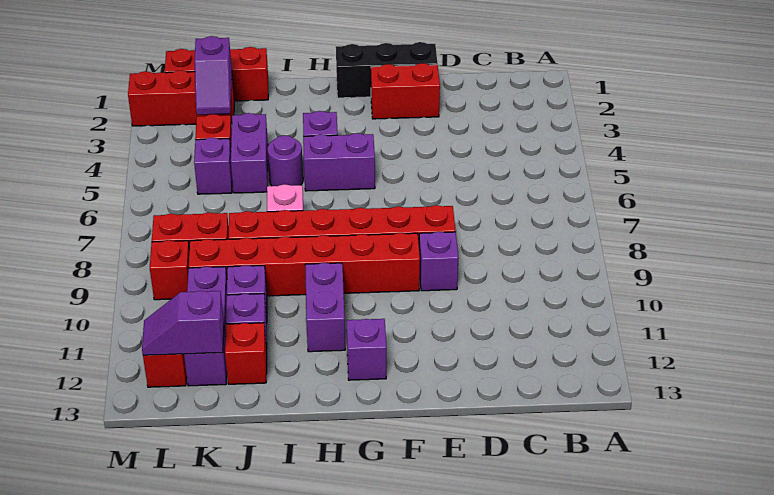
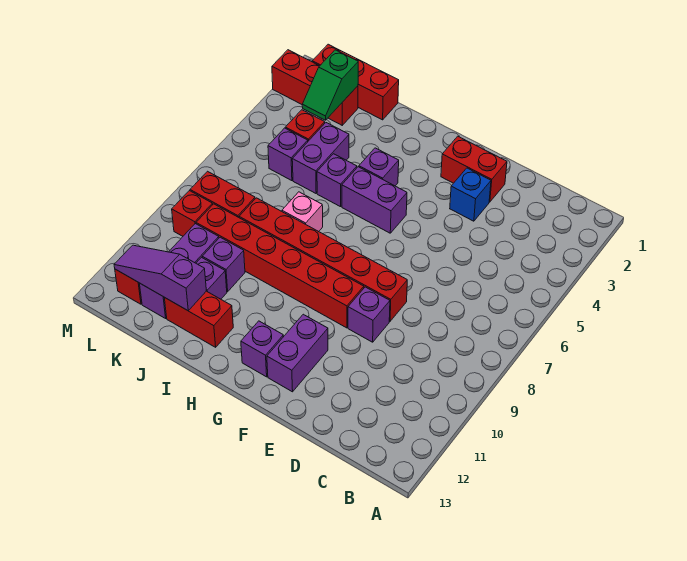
black brick E1:G1 level 1 -> none
none -> blue brick E3 level 1
purple brick H10:H11 level 1 -> purple brick F11:F12 level 1
purple round brick I5 level 1 -> purple brick I5 level 1
red brick J12 level 1 -> red brick I12:J12 level 1
purple slope K2:K3 level 2 top 2 -> green slope K2:K3 level 2 top 2
purple slope K12:L12 level 2 top K -> purple slope J12:L12 level 2 top J

